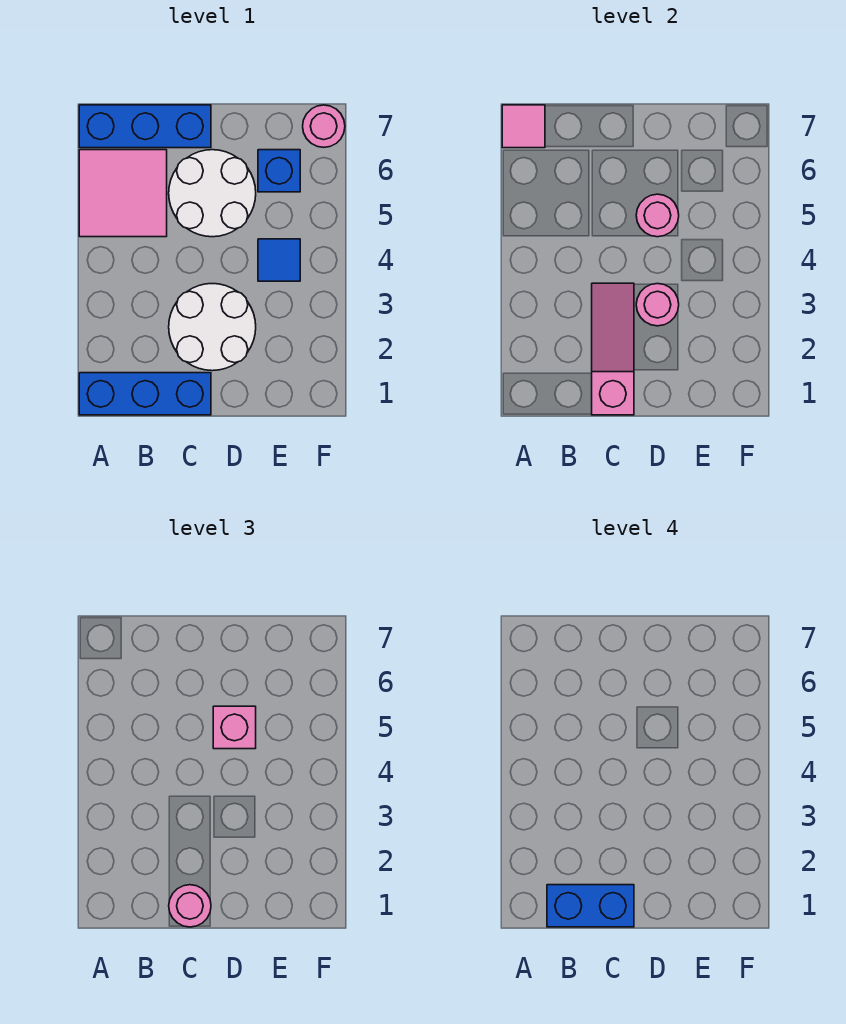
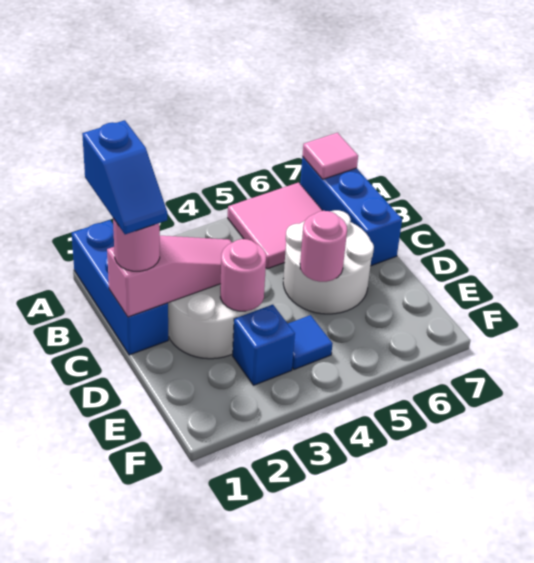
blue brick B1:C1 level 4 -> blue slope B1:C1 level 4 top B
pink brick D5 level 3 -> none
blue brick E6 level 1 -> blue brick E3 level 1
pink round brick F7 level 1 -> none

